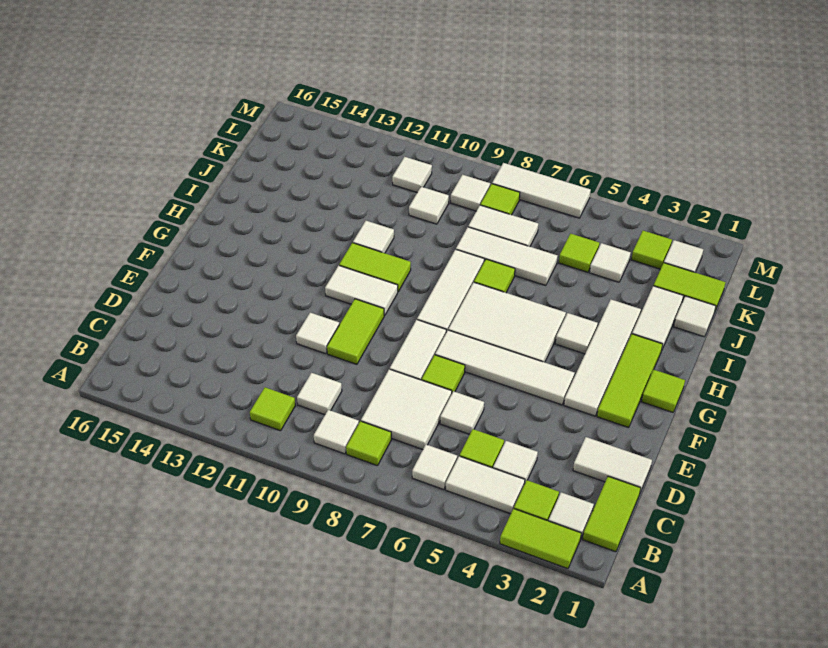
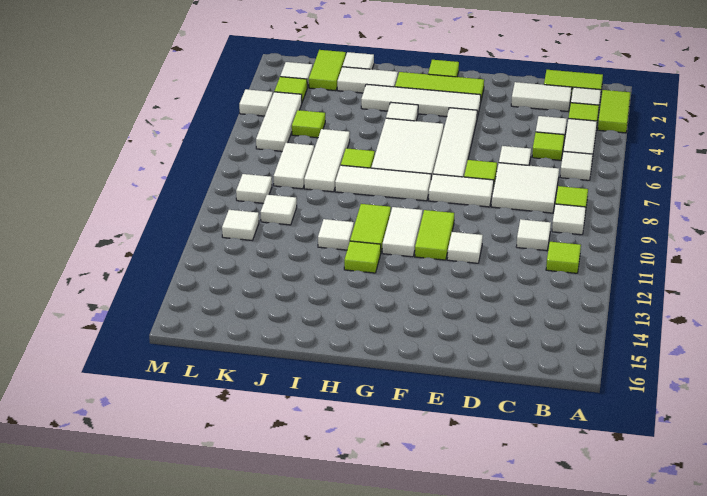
white tile D1:D2 level 1 -> white tile C2:D2 level 1
lime tile E10:F10 level 1 -> lime tile F10:F11 level 1
white tile K4 level 1 -> white tile M4 level 1
lime tile L8 level 1 -> lime tile H12 level 1
white tile M6:M8 level 1 -> white tile L4:L6 level 1

